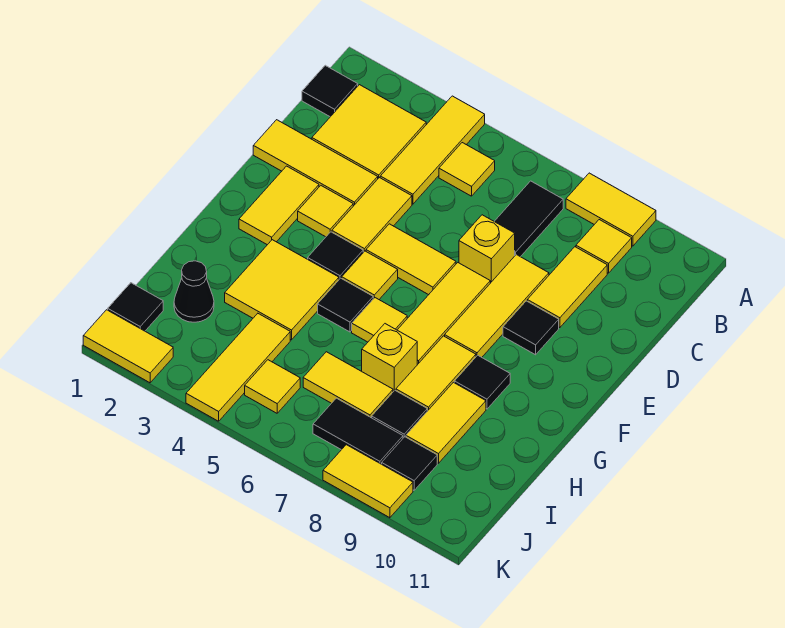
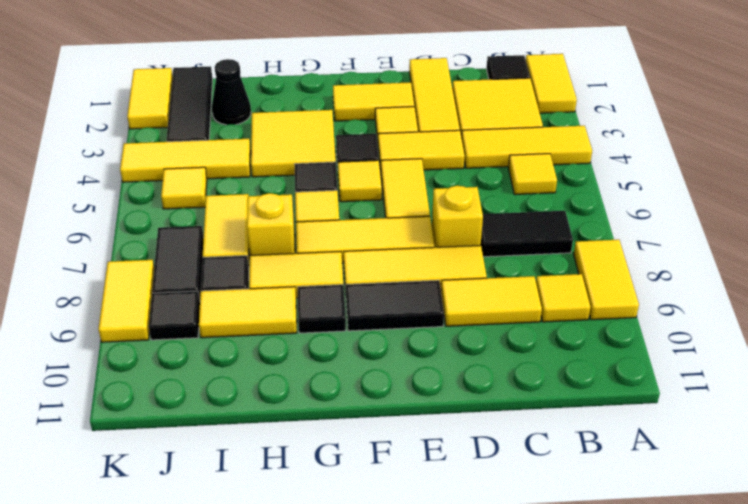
none -> yellow tile A1:A2 level 1
black tile E9 level 1 -> black tile E9:F9 level 1
black tile J1 level 1 -> black tile J1:J3 level 1

